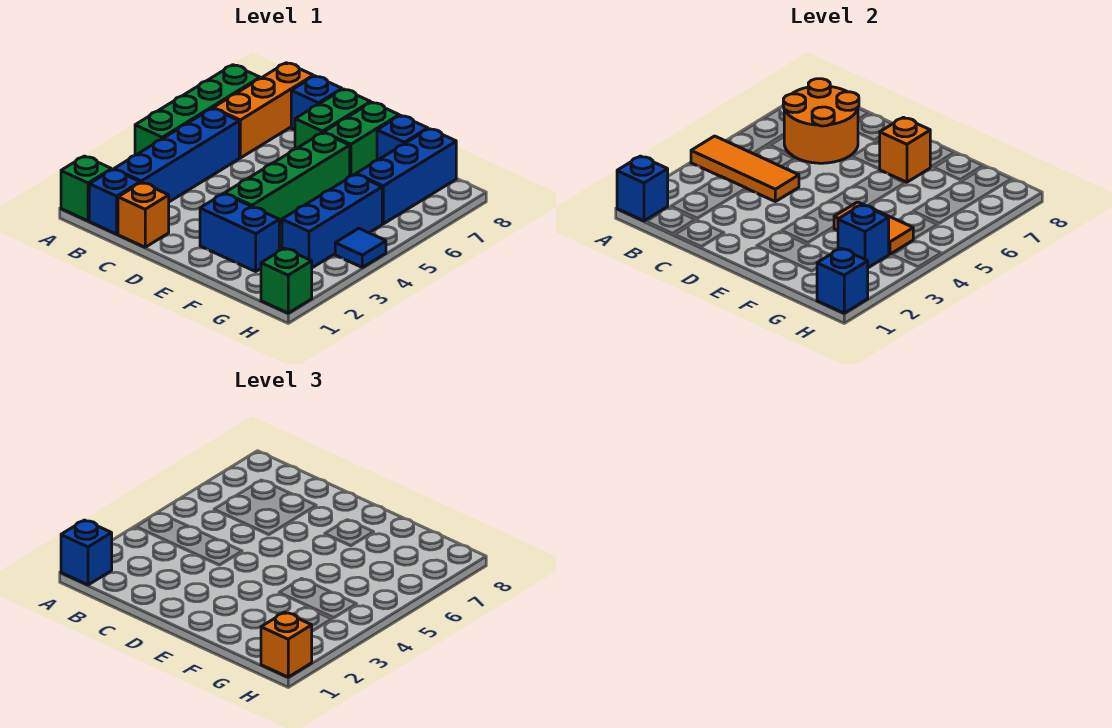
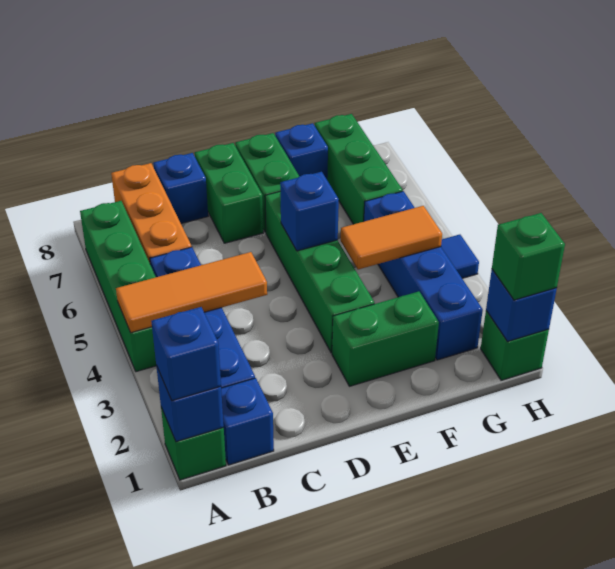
orange round brick B6:C7 level 2 -> none
orange brick C1 level 1 -> none
blue brick E2:F2 level 1 -> green brick E2:F2 level 1
orange brick E7 level 2 -> none
blue brick G3:G5 level 1 -> blue brick G2:G5 level 1
blue brick G3 level 2 -> blue brick E5 level 2
blue brick G6:G8 level 1 -> green brick G6:G8 level 1
orange brick H1 level 3 -> green brick H1 level 3

